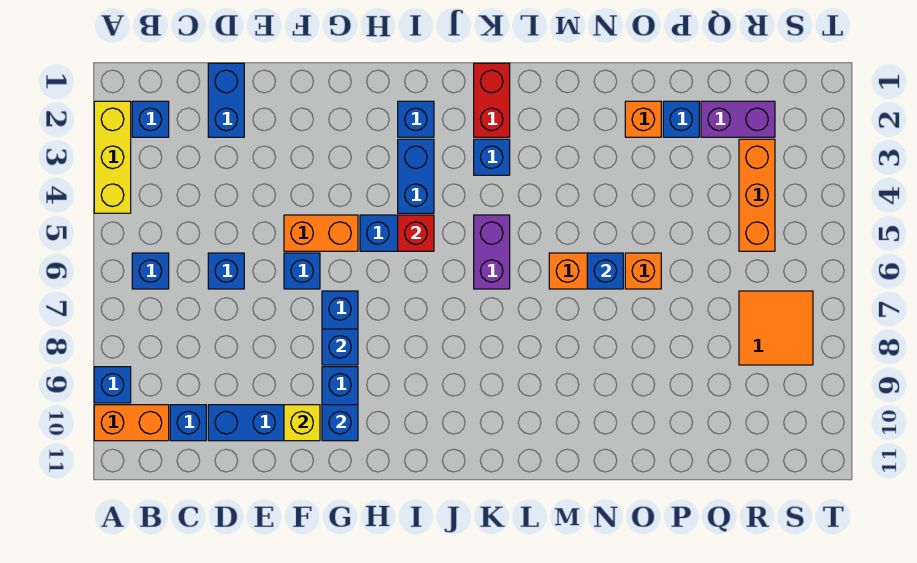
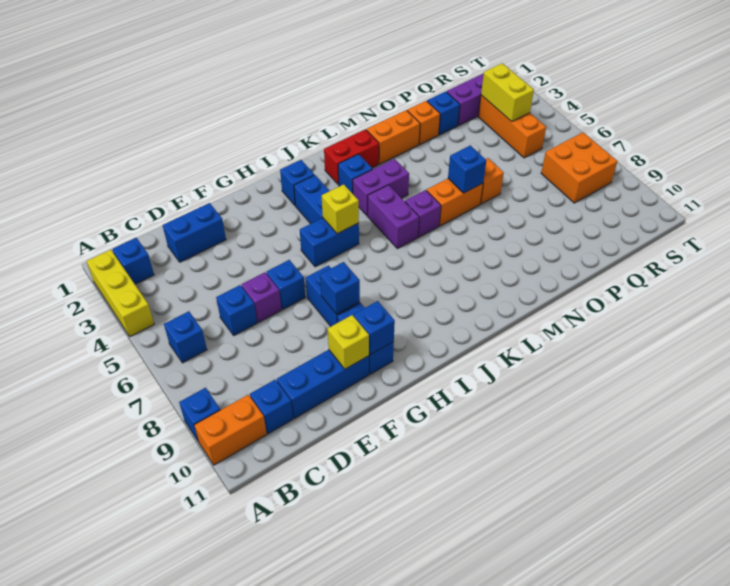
blue brick D1:D2 level 1 -> blue brick D2:E2 level 1
none -> purple brick E6 level 1
orange brick F5:G5 level 1 -> orange brick M2:N2 level 1
red brick I5 level 2 -> yellow brick I5 level 2
red brick K1:K2 level 1 -> red brick K2:L2 level 1
none -> purple brick K4:L4 level 1
none -> purple brick L6 level 1
none -> yellow brick R3:R4 level 2
orange tile R7:S8 level 1 -> orange brick R7:S8 level 1

